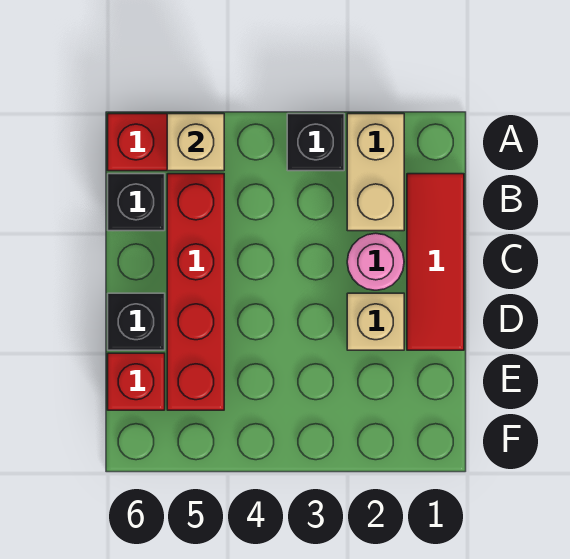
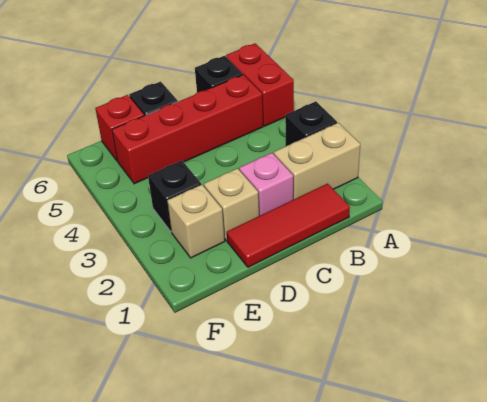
tan brick A5 level 2 -> tan brick E2 level 1
pink round brick C2 level 1 -> pink brick C2 level 1
none -> black brick E3 level 1

